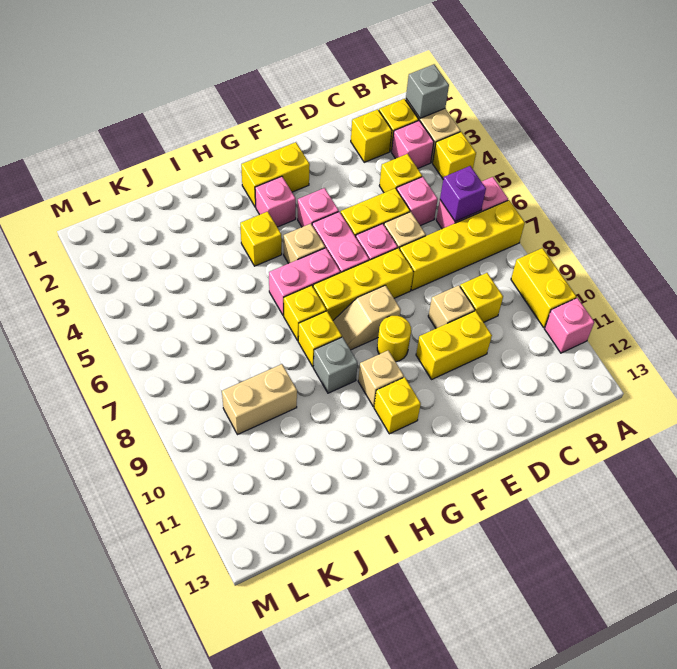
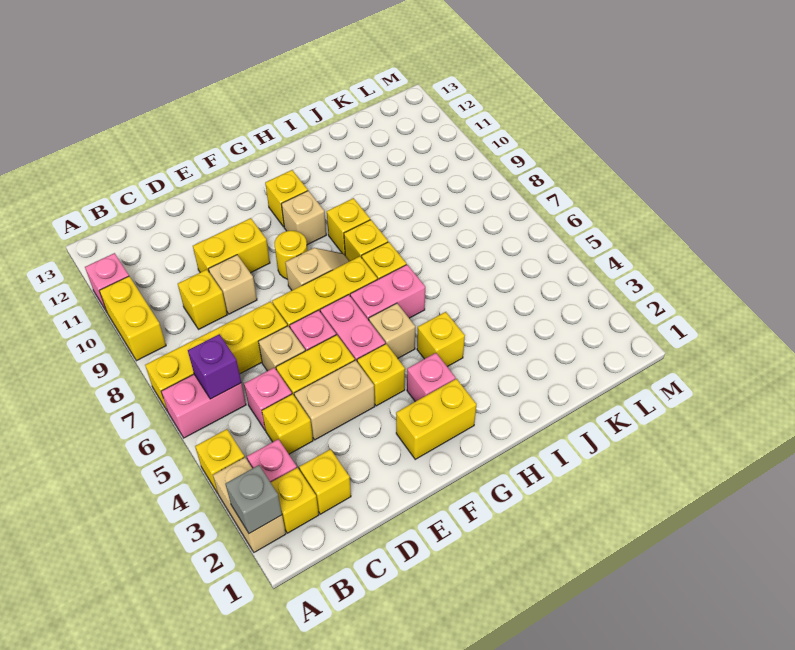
pink brick F4 level 1 -> yellow brick F4 level 1
grey brick H9 level 1 -> yellow brick H9 level 1
tan brick J9:K9 level 1 -> tan brick D4:E4 level 1

